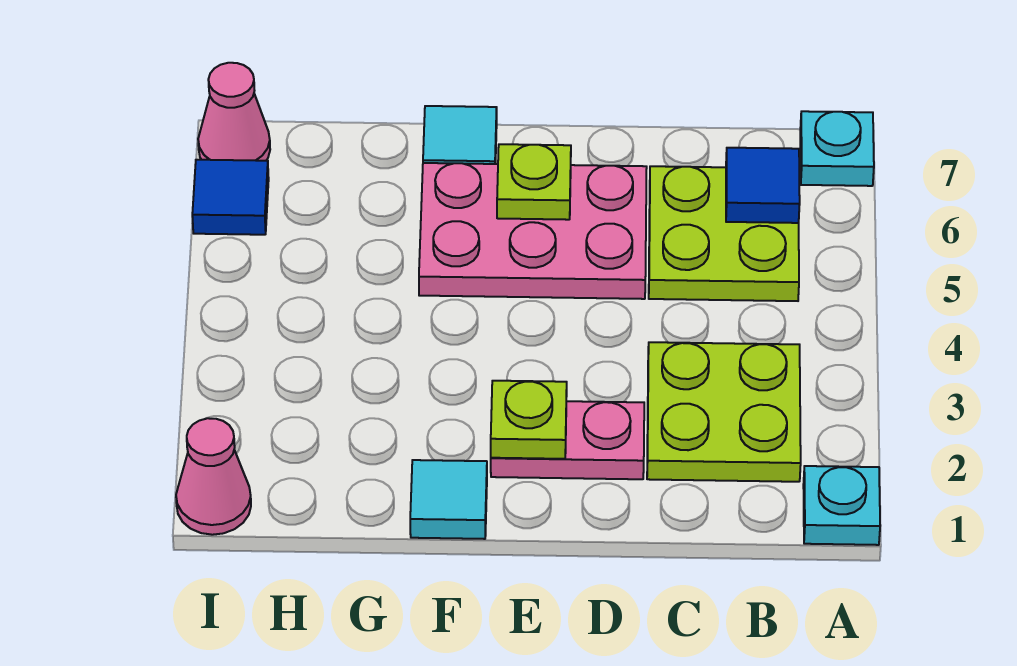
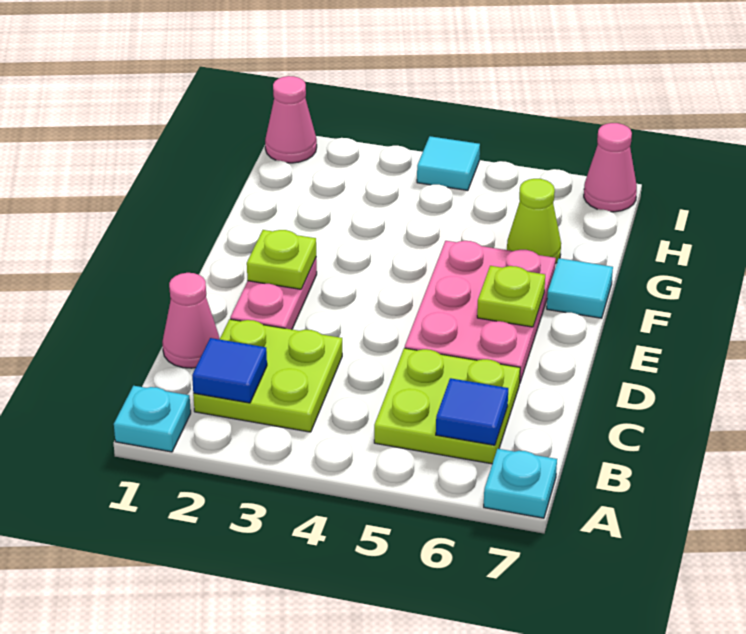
none -> pink cone C1 level 1
cyan tile F1 level 1 -> cyan tile I4 level 1
none -> lime cone G6 level 1
blue tile I6 level 1 -> blue tile B2 level 2

